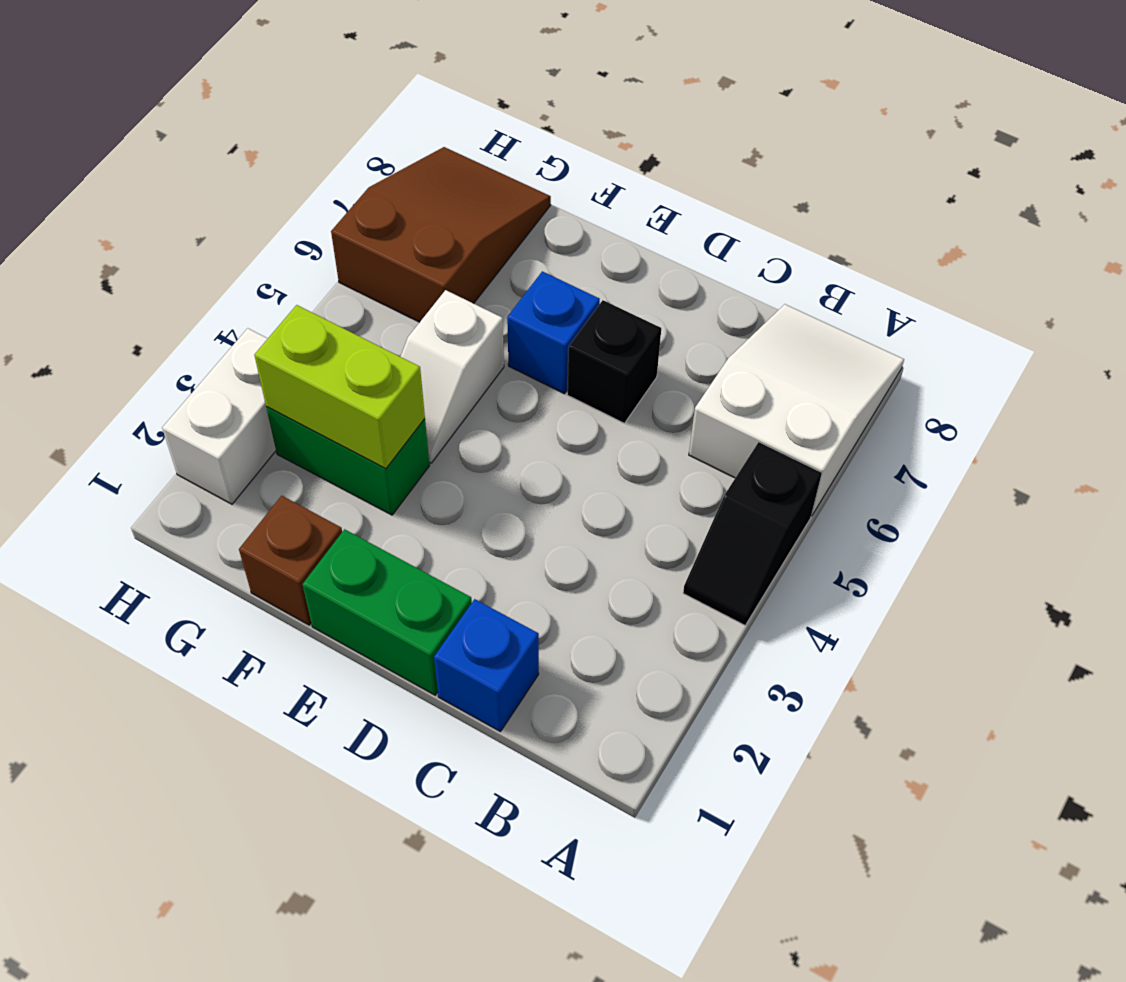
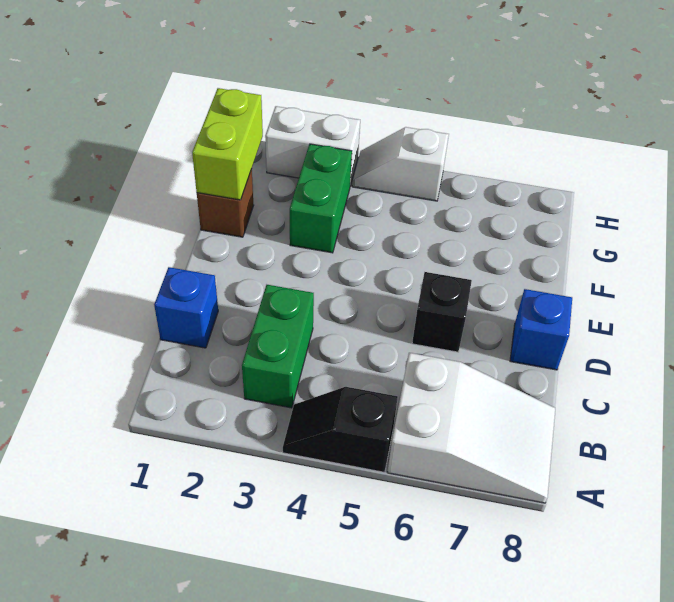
green brick D1:E1 level 1 -> green brick B3:C3 level 1
blue brick E6 level 1 -> blue brick D8 level 1
lime brick F3:G3 level 2 -> lime brick F1:G1 level 2
white slope F4:F5 level 1 top 5 -> white slope H4:H5 level 1 top 5
brown slope G6:H8 level 1 top 6 -> none

